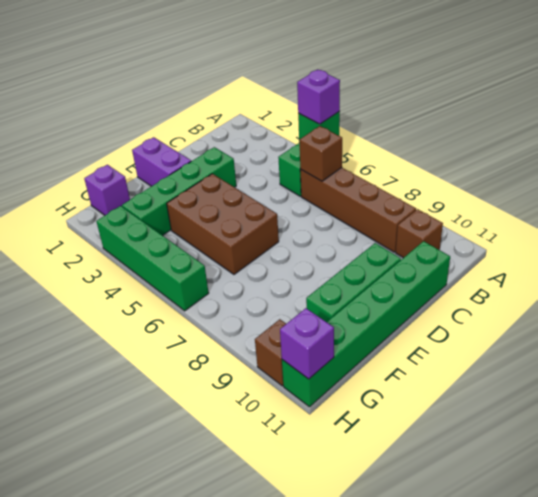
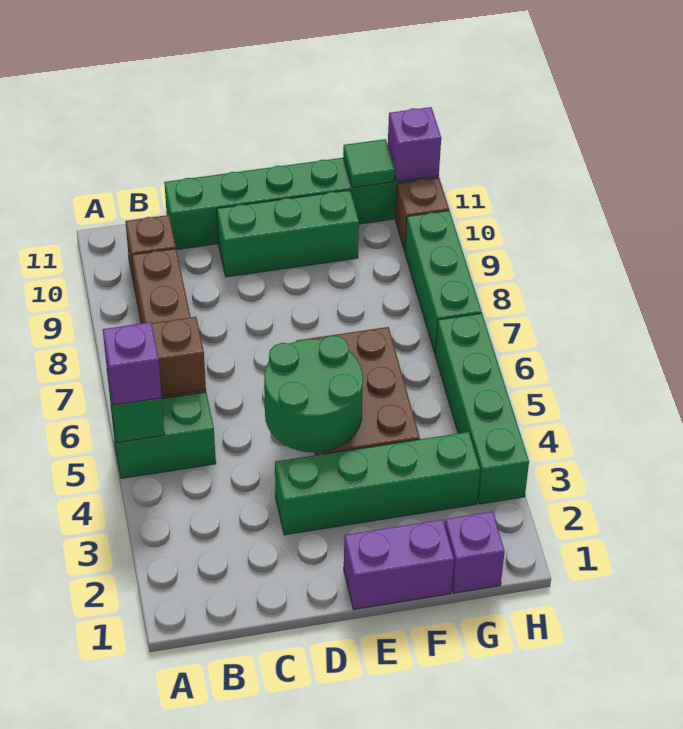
none -> green round brick D4:E5 level 2
purple brick E1:E2 level 1 -> purple brick E1:F1 level 1
none -> green tile G11 level 2
none -> green brick H7:H9 level 1

